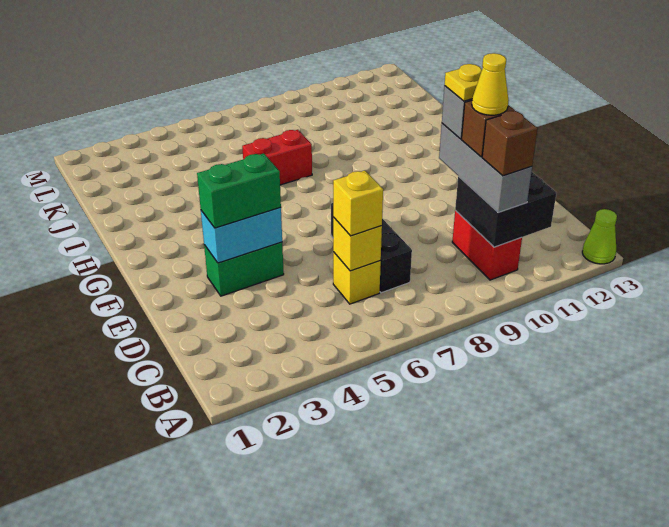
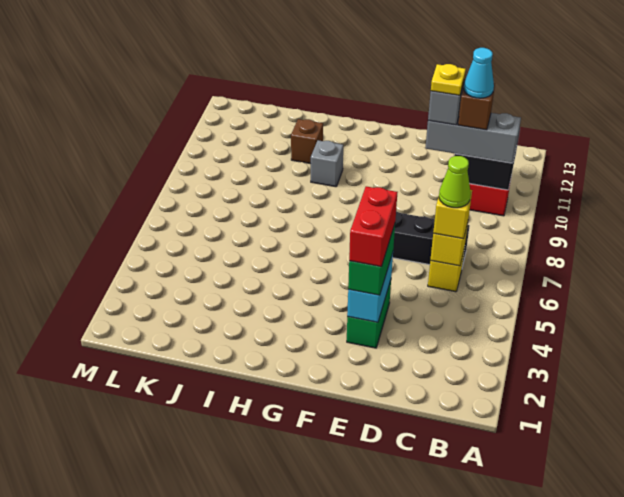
lime cone A13 level 1 -> lime cone C6 level 4
brown brick B10 level 4 -> brown brick I11 level 1
yellow cone C10 level 5 -> cyan cone C10 level 5
none -> grey brick H10 level 1
red brick I6:I7 level 1 -> red brick E3:E4 level 4

